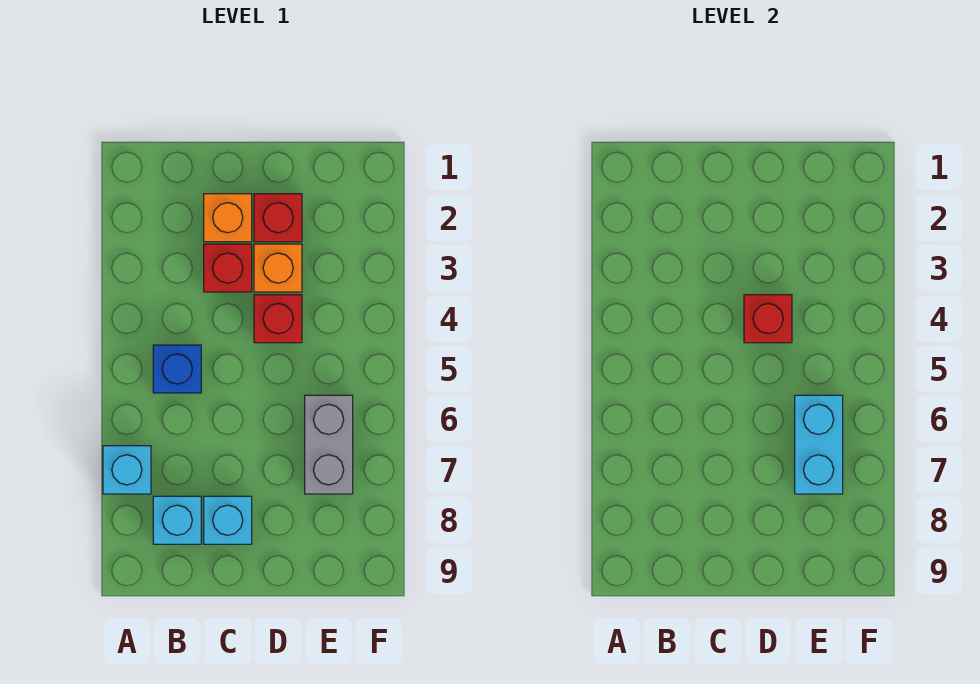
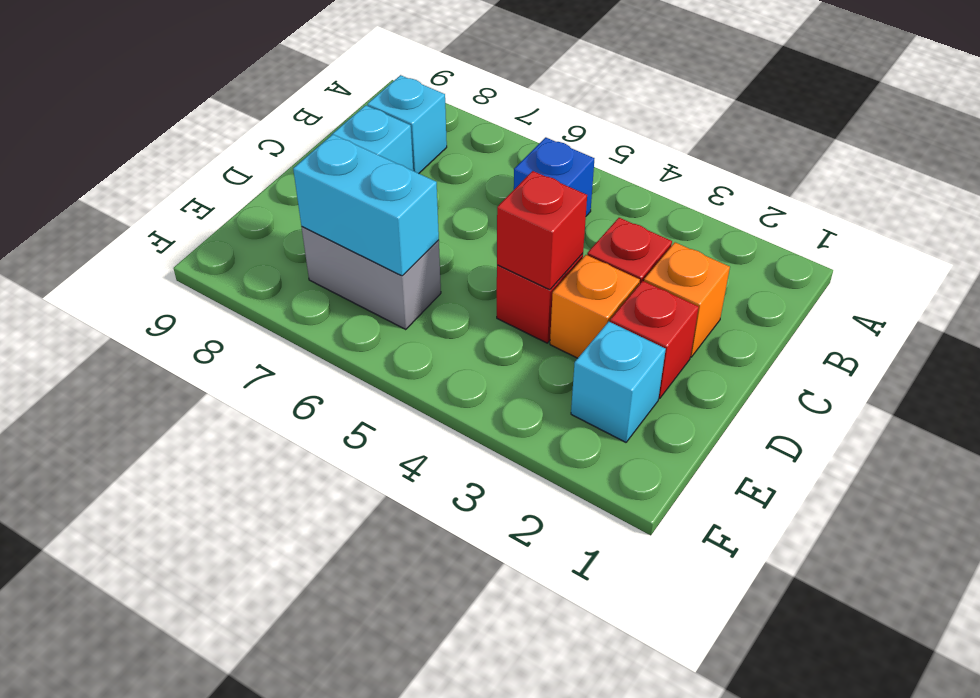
cyan brick A7 level 1 -> cyan brick E2 level 1

